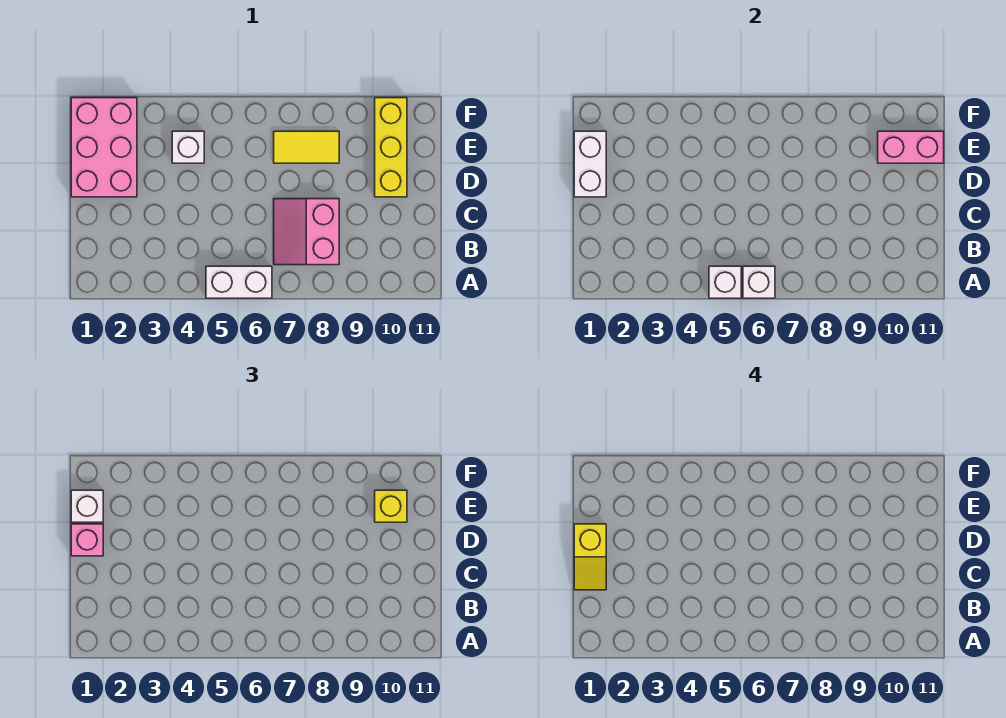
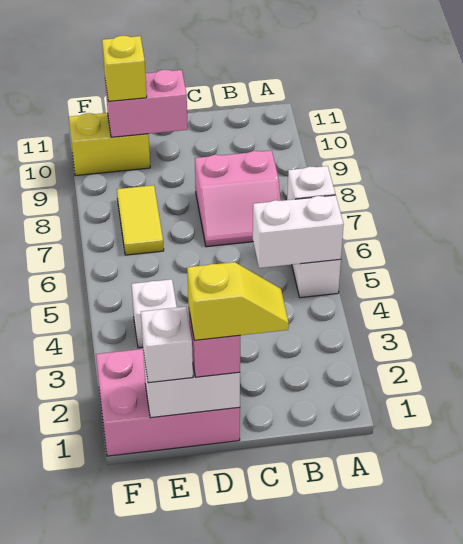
white brick A5 level 2 -> white brick A5:B5 level 2
yellow brick D10:F10 level 1 -> yellow brick E10:F10 level 1
pink brick E10:E11 level 2 -> pink brick D10:E10 level 2

